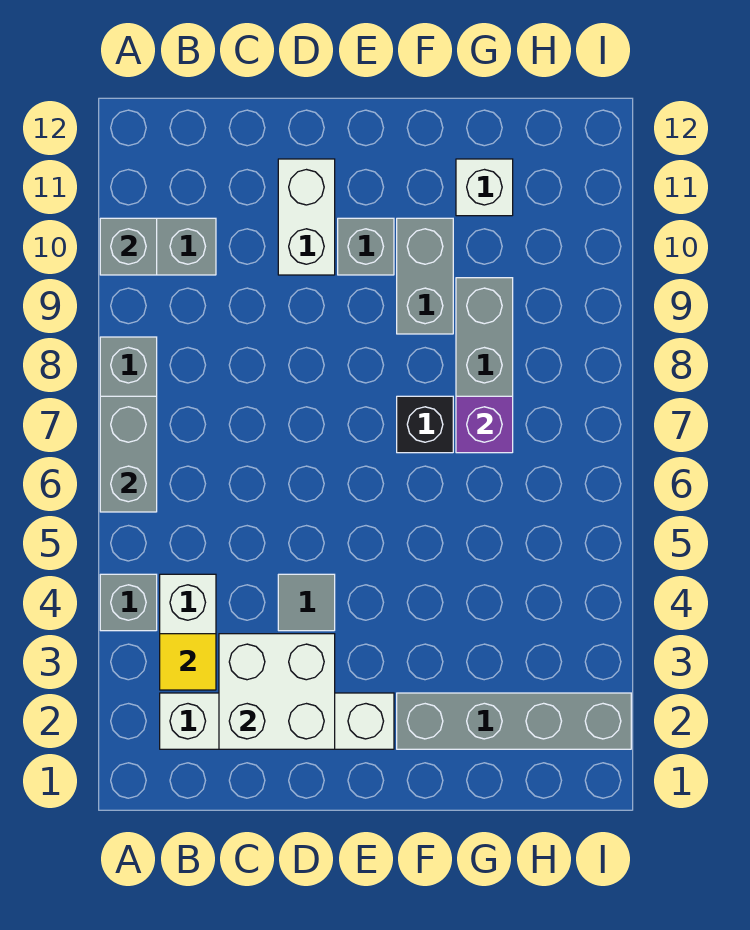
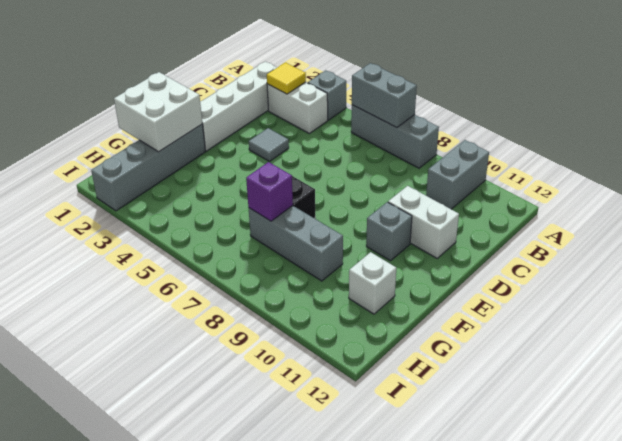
grey brick A10 level 2 -> none
white brick C2:D3 level 2 -> white brick F1:G2 level 2
grey brick F9:F10 level 1 -> none

